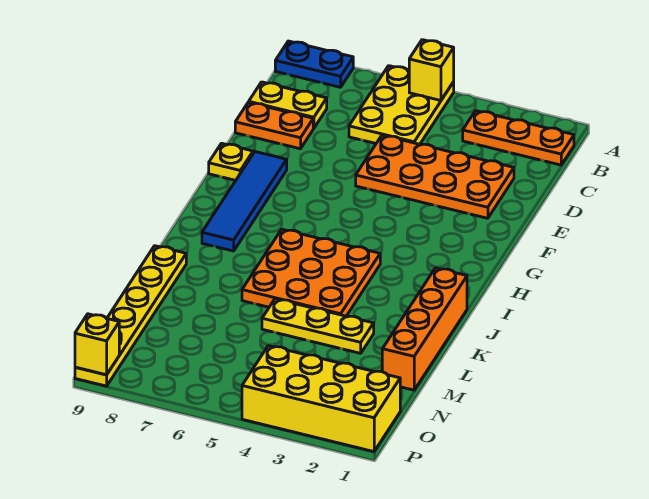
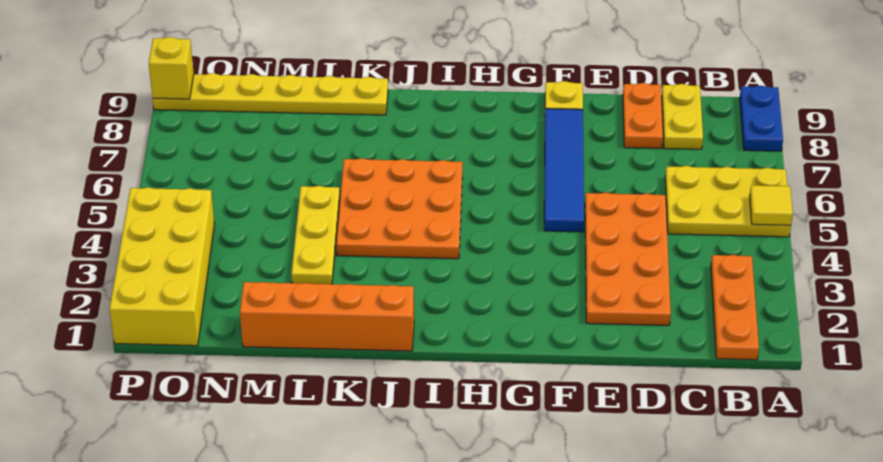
yellow brick A5 level 2 -> yellow tile A5 level 2
blue tile F8:I8 level 1 -> blue tile F5:F8 level 1

